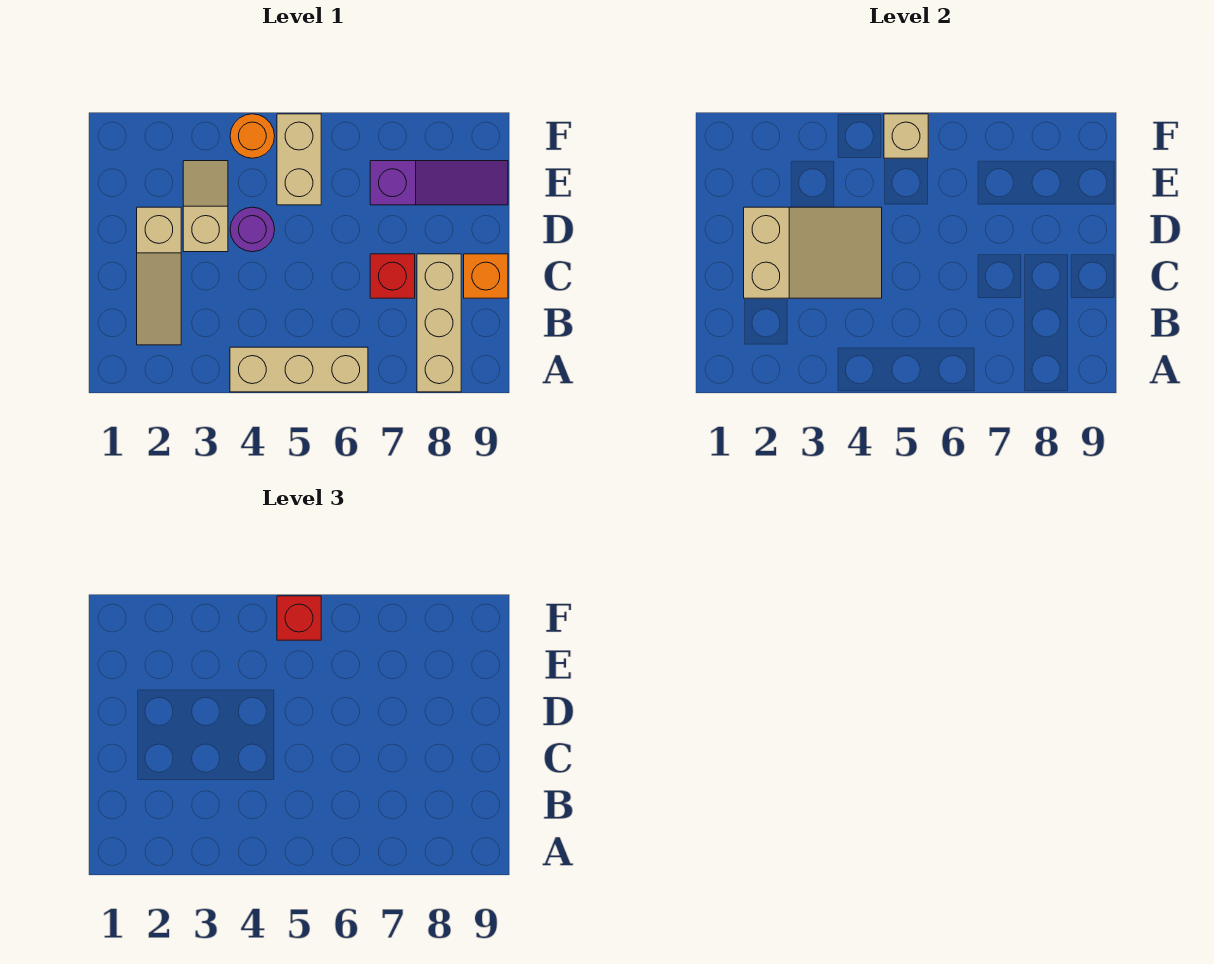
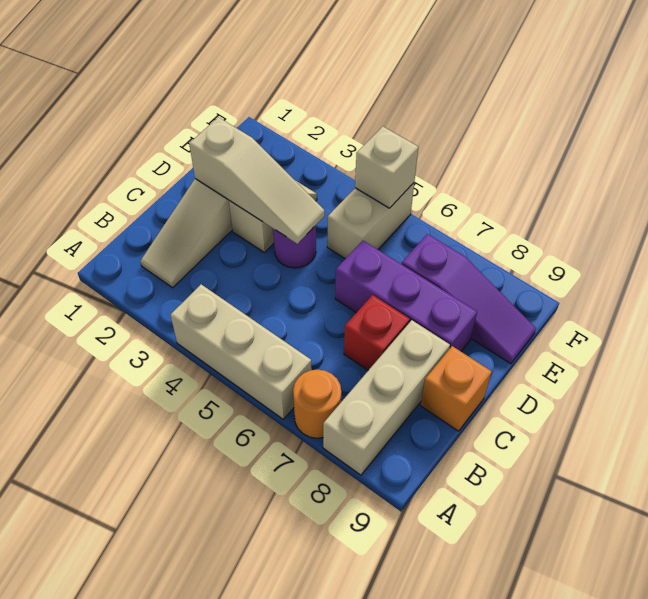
tan slope C2:D4 level 2 top 2 -> tan slope D2:D4 level 2 top 2
none -> purple brick D6:D8 level 1
orange round brick F4 level 1 -> orange round brick A7 level 1
red brick F5 level 3 -> none

